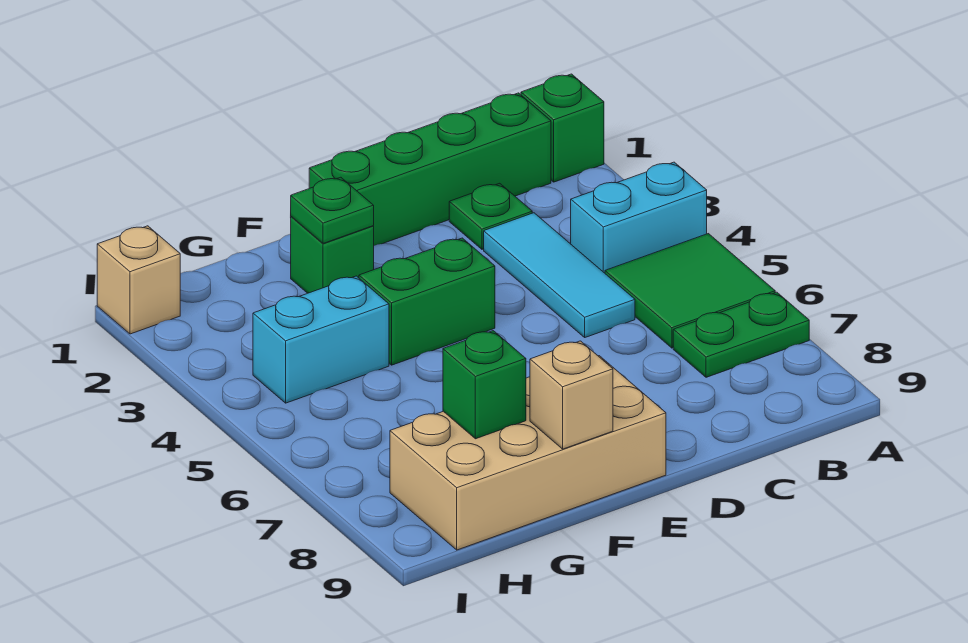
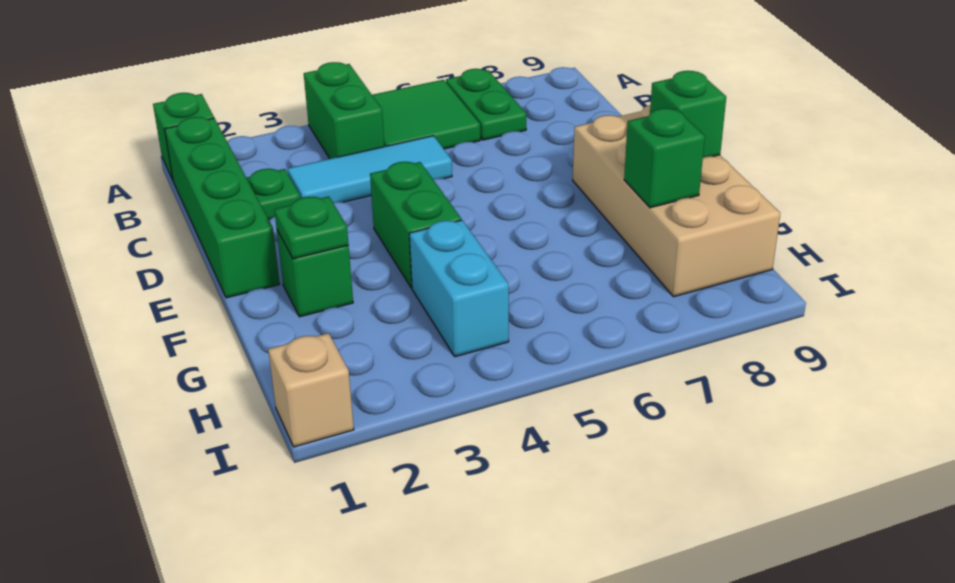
cyan brick A4:B4 level 1 -> green brick A4:B4 level 1
tan brick F9 level 2 -> green brick F9 level 2

